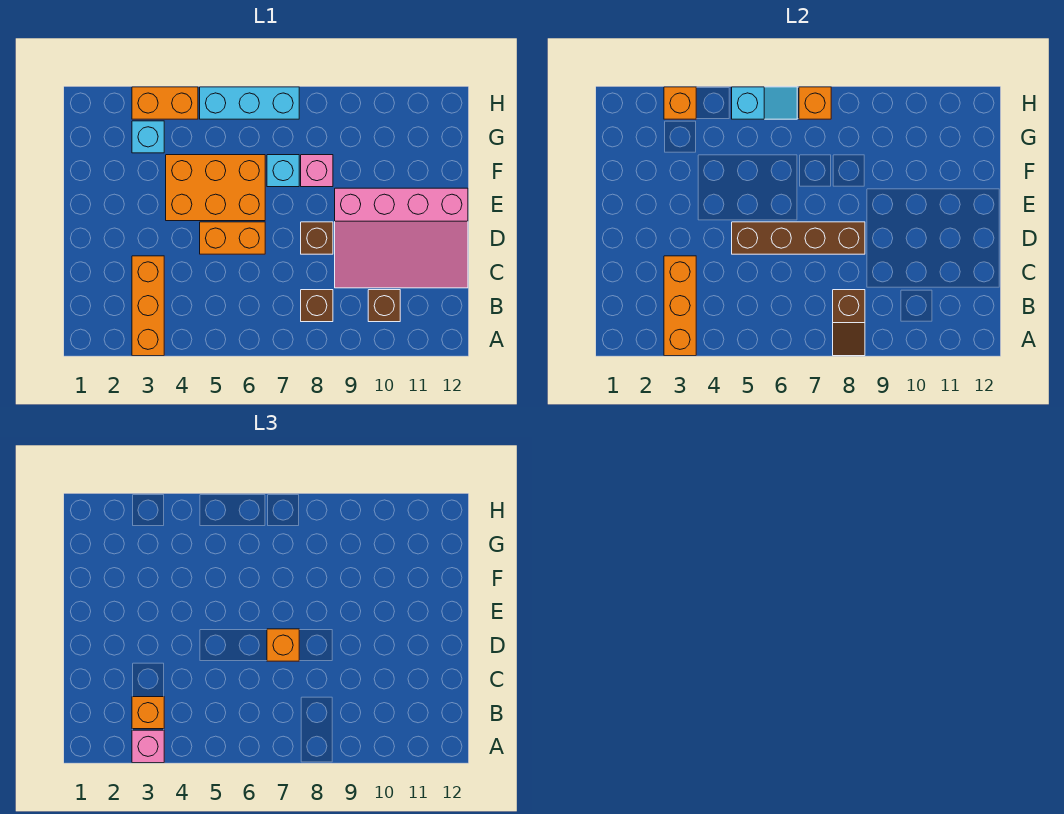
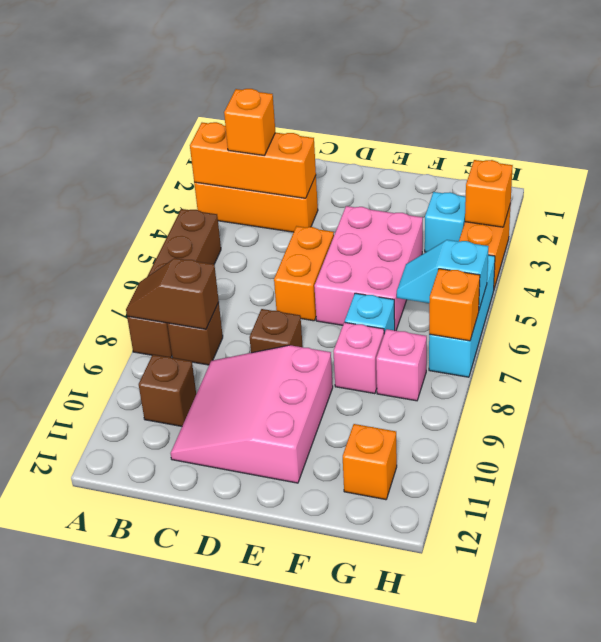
pink brick A3 level 3 -> pink brick G8 level 1
pink slope C9:E12 level 1 top E -> pink slope C9:E11 level 1 top E
brown brick D5:D8 level 2 -> brown brick A5:A8 level 1
orange brick D7 level 3 -> orange brick G11 level 1
orange brick E4:F6 level 1 -> pink brick E4:F6 level 1
cyan slope H5:H6 level 2 top 5 -> cyan slope G6:H6 level 2 top H

